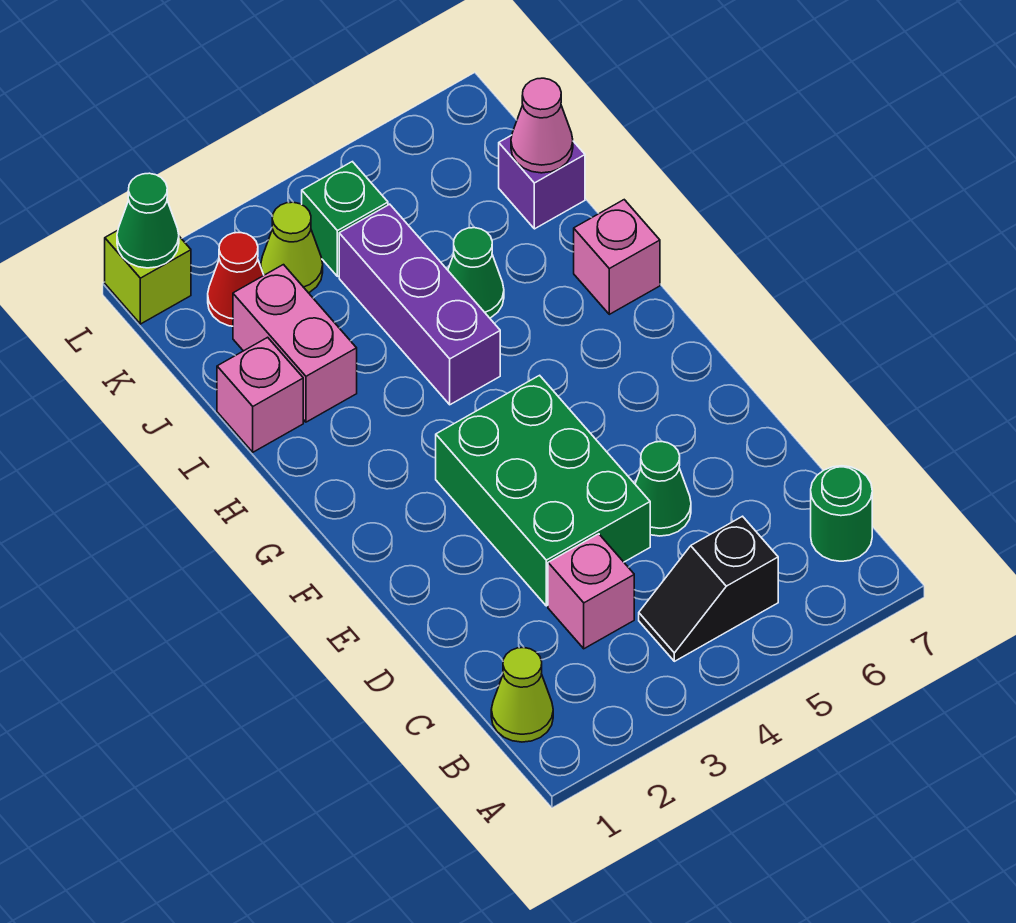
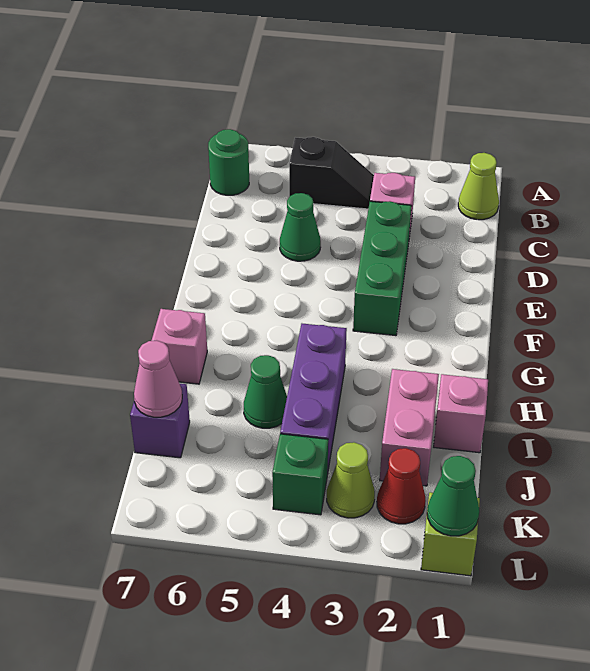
green brick D3:F4 level 1 -> green brick D3:F3 level 1

